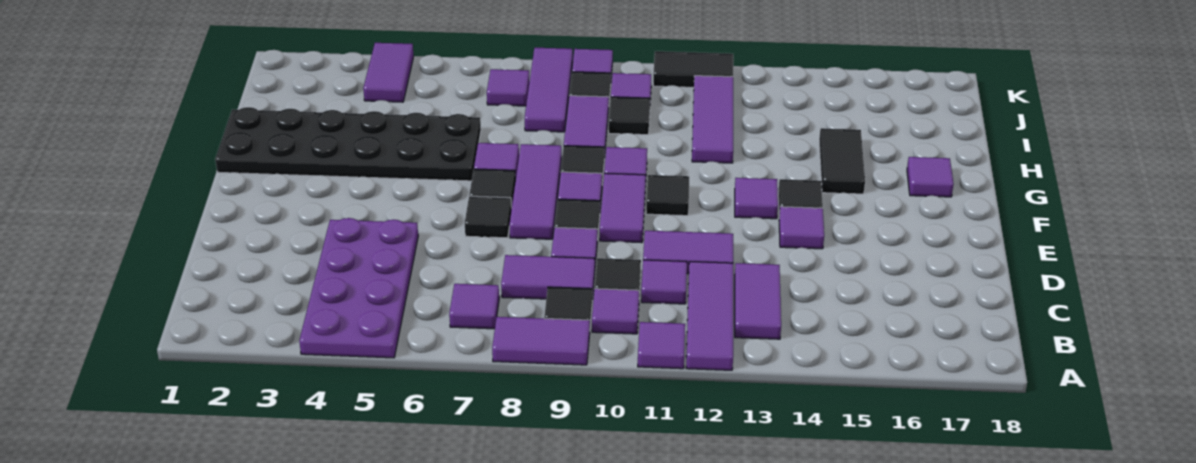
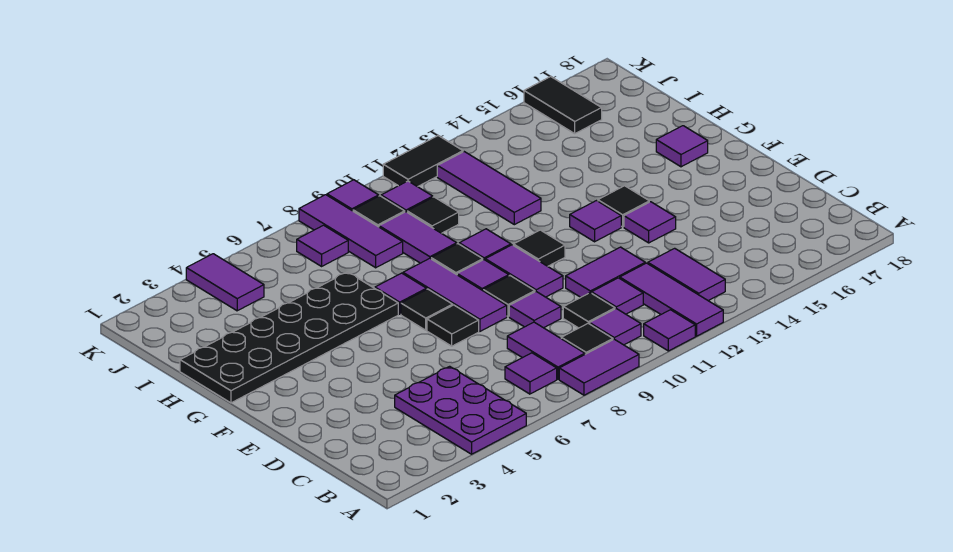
purple plate A4:D5 level 1 -> purple plate A4:C5 level 1
purple tile C8:C9 level 1 -> purple tile B8:C8 level 1
black tile G15:H15 level 1 -> black tile J16:K16 level 1

